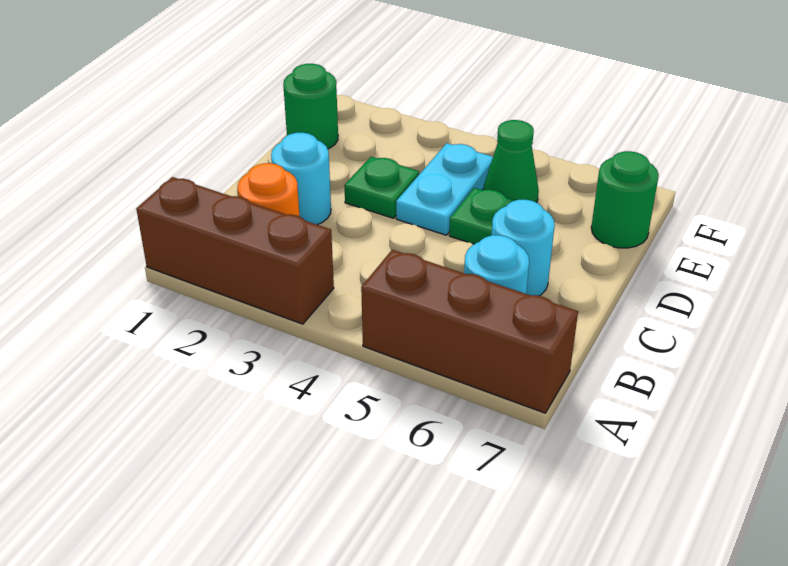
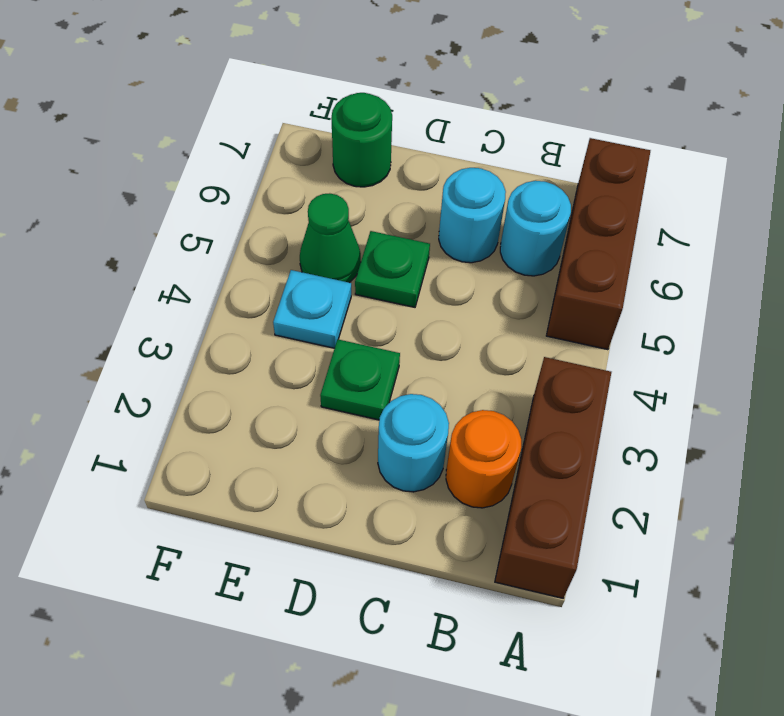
cyan plate D4:E4 level 1 -> cyan plate E4 level 1
green round brick E1 level 1 -> none

